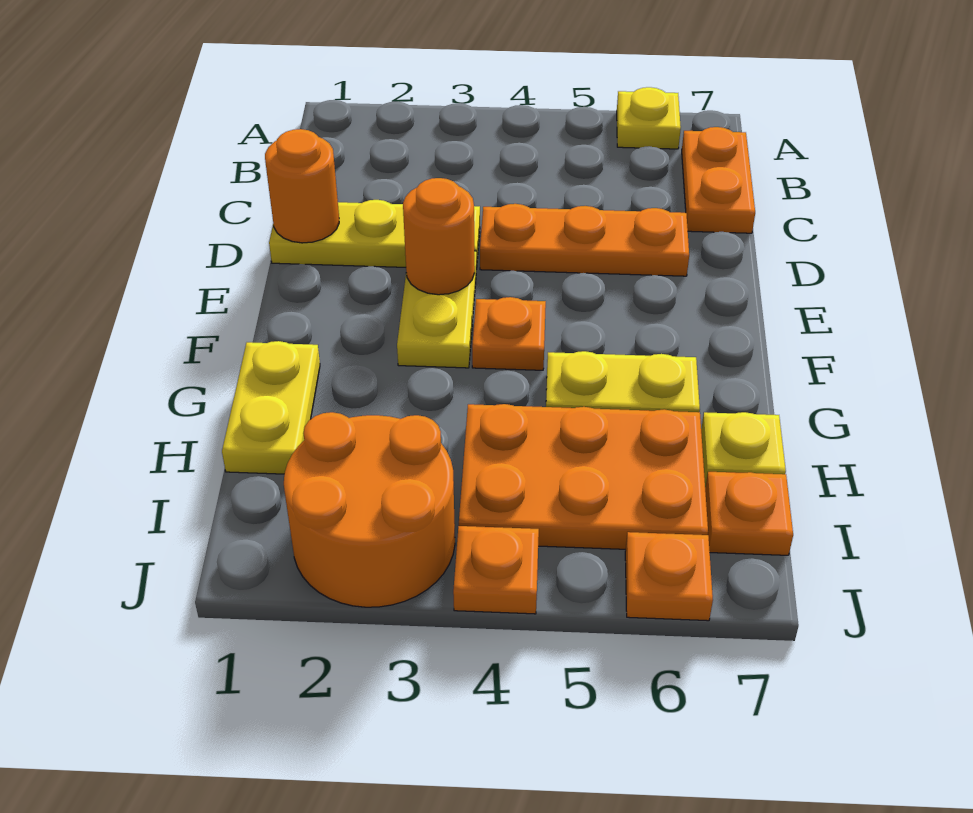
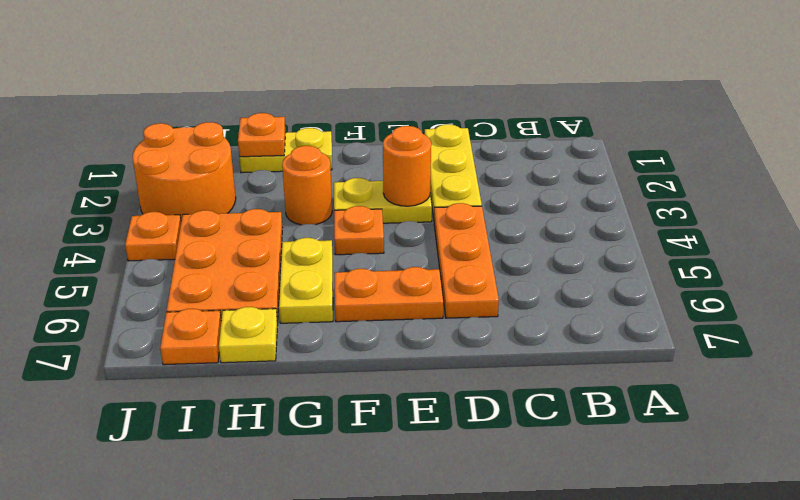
yellow plate A6 level 1 -> none
orange plate B7:C7 level 1 -> orange plate E6:F6 level 1
orange round brick D1 level 2 -> orange round brick G3 level 1
orange plate J6 level 1 -> orange plate H1 level 2

